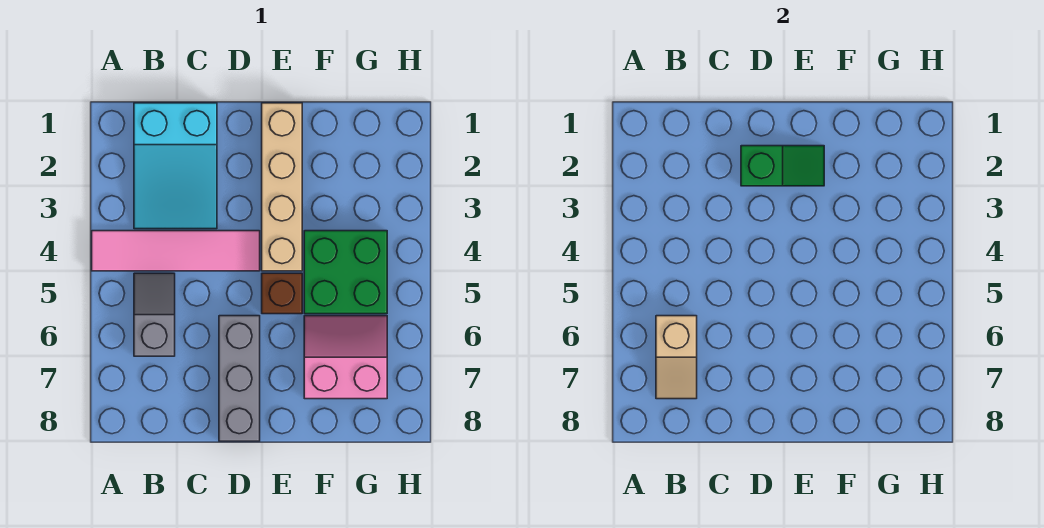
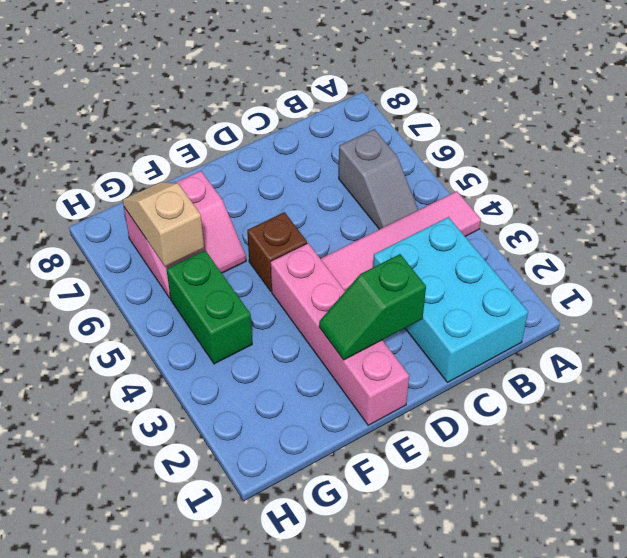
cyan slope B1:C3 level 1 top 1 -> cyan brick B1:C3 level 1
tan slope B6:B7 level 2 top 6 -> tan slope G6:G7 level 2 top 6
grey brick D6:D8 level 1 -> none
tan brick E1:E4 level 1 -> pink brick E1:E4 level 1
green brick F4:G5 level 1 -> green brick G4:G5 level 1

